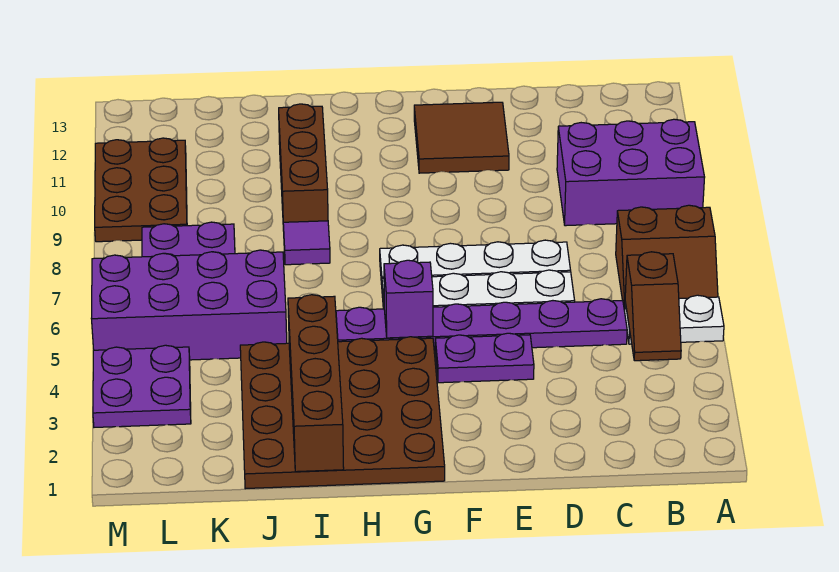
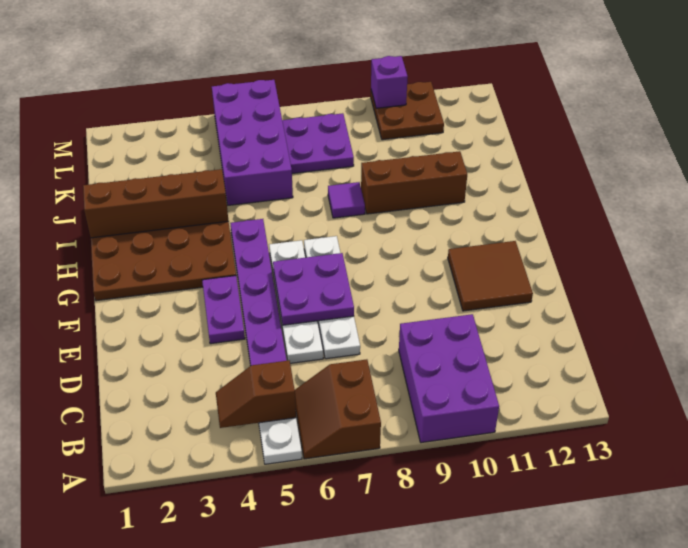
purple brick G5 level 2 -> purple brick M10 level 2
purple plate L3:M4 level 1 -> purple plate E6:F7 level 2
brown plate L9:M11 level 1 -> brown plate L10:M11 level 1

